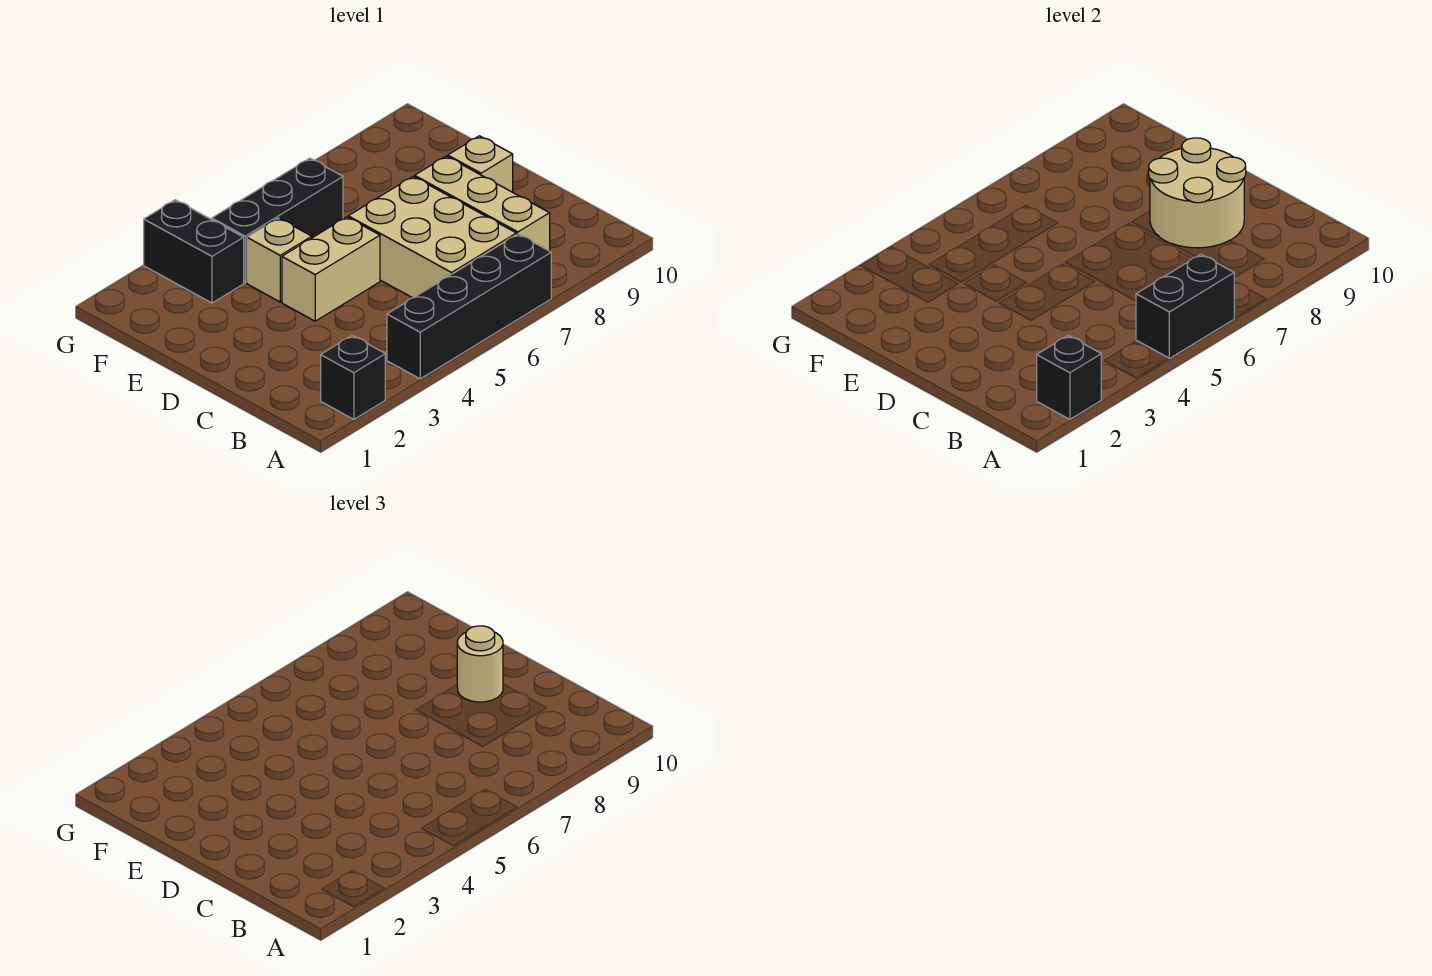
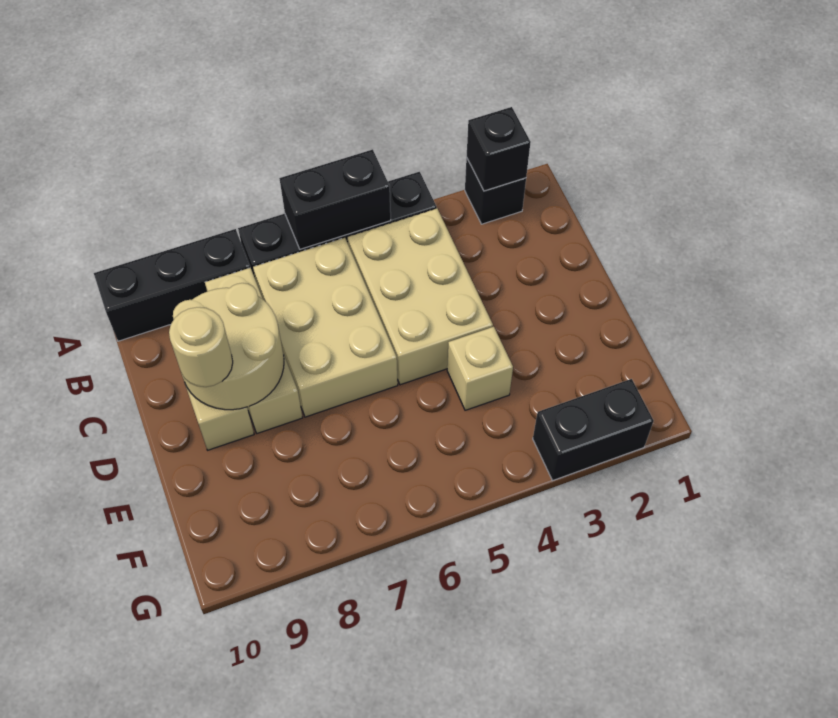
tan brick D4:D5 level 1 -> tan brick B4:D5 level 1
black brick F3:G3 level 1 -> black brick G2:G3 level 1
black brick F4:F6 level 1 -> black brick A8:A10 level 1

